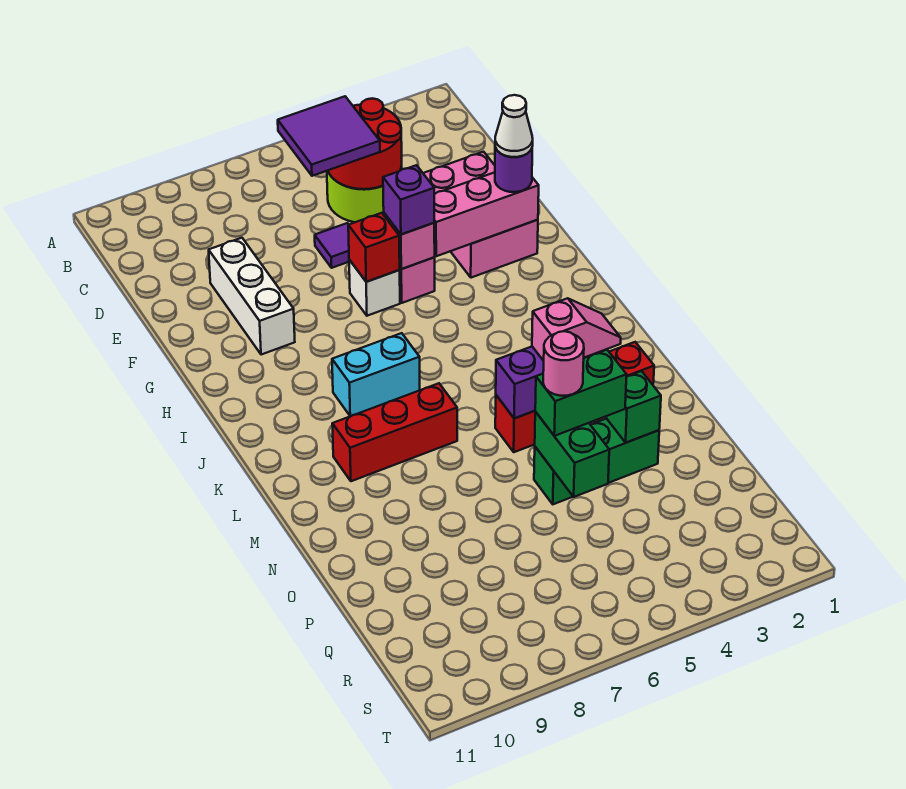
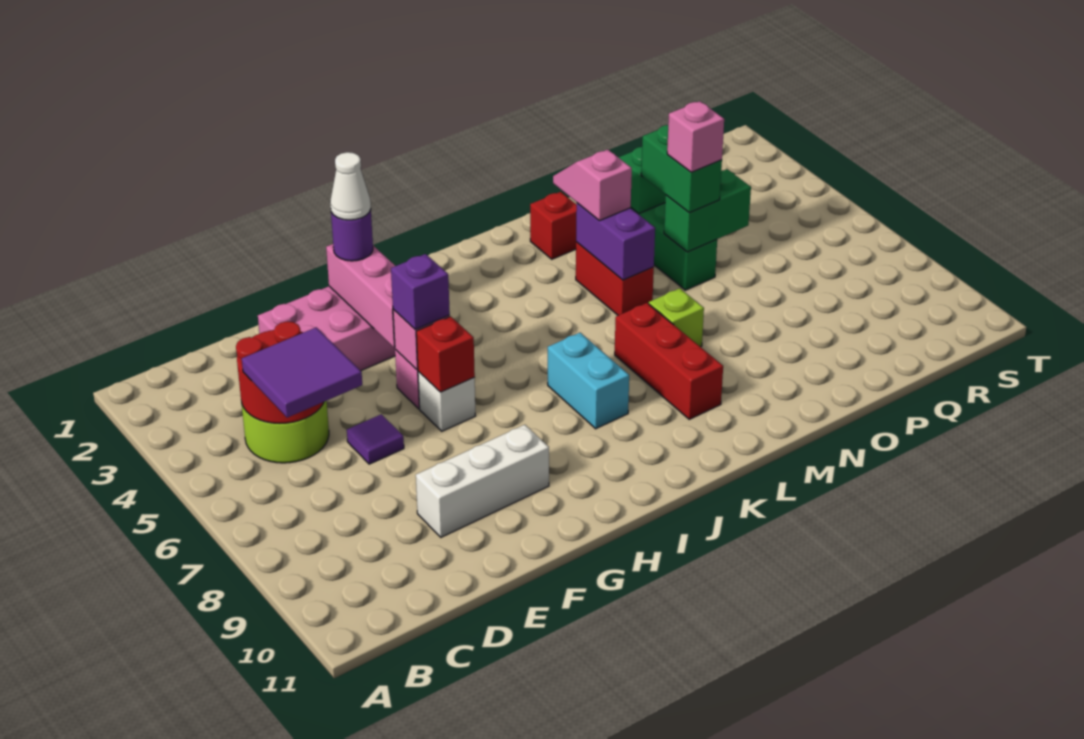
none -> lime brick M7 level 1
pink round brick O5 level 4 -> pink brick O5 level 4

